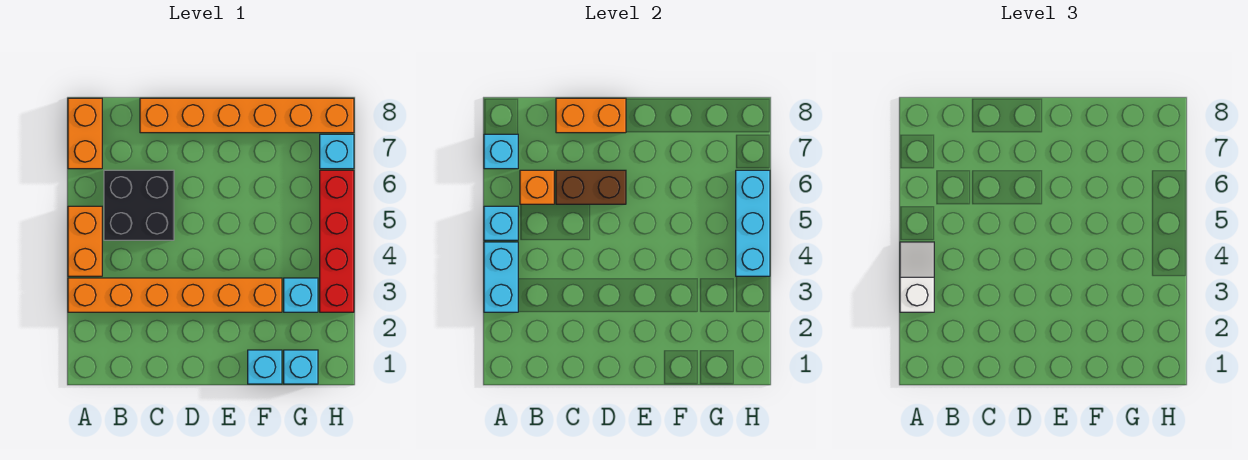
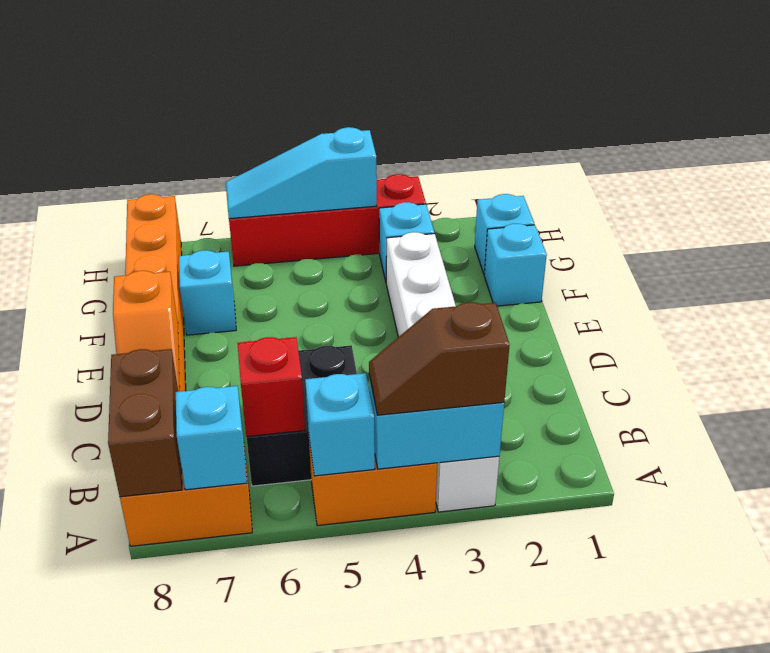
orange brick A3:F3 level 1 -> white brick A3:F3 level 1
white slope A3:A4 level 3 top 3 -> brown slope A3:A4 level 3 top 3
orange brick B6 level 2 -> red brick B6 level 2
brown brick C6:D6 level 2 -> brown brick A8:B8 level 2
orange brick C8:D8 level 2 -> orange slope C8:D8 level 2 top D
cyan brick H4:H6 level 2 -> cyan slope H4:H6 level 2 top 4
cyan brick H7 level 1 -> cyan brick F7 level 1

